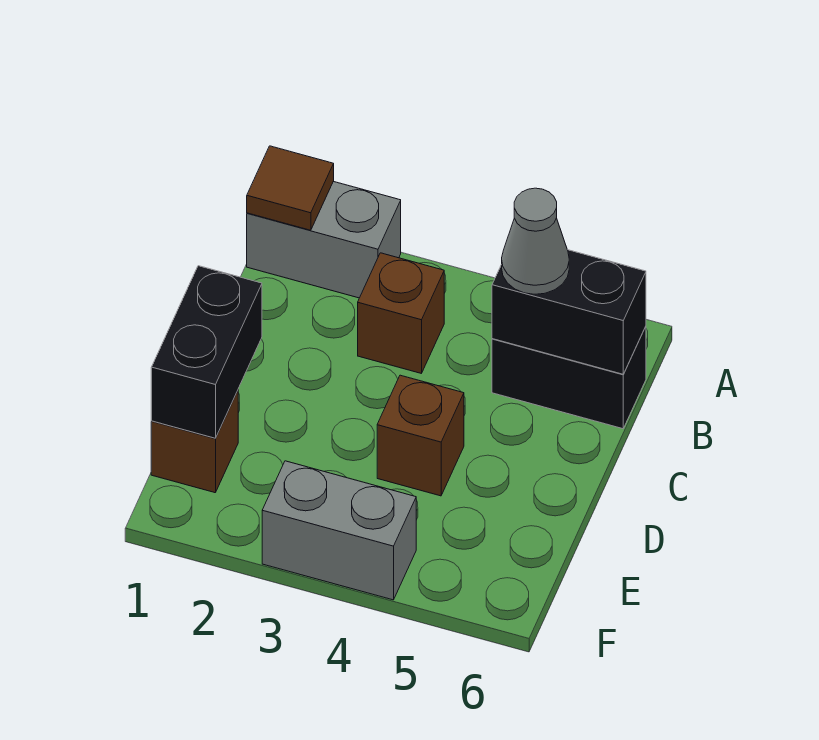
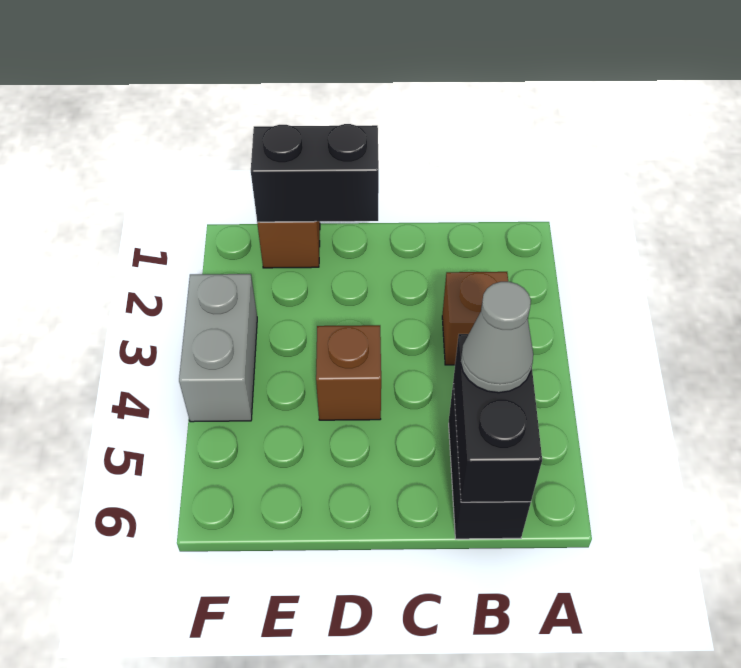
grey brick A1:A2 level 1 -> none
brown tile A1 level 2 -> none

